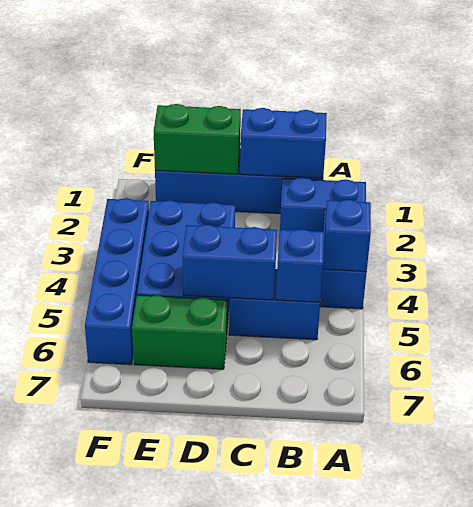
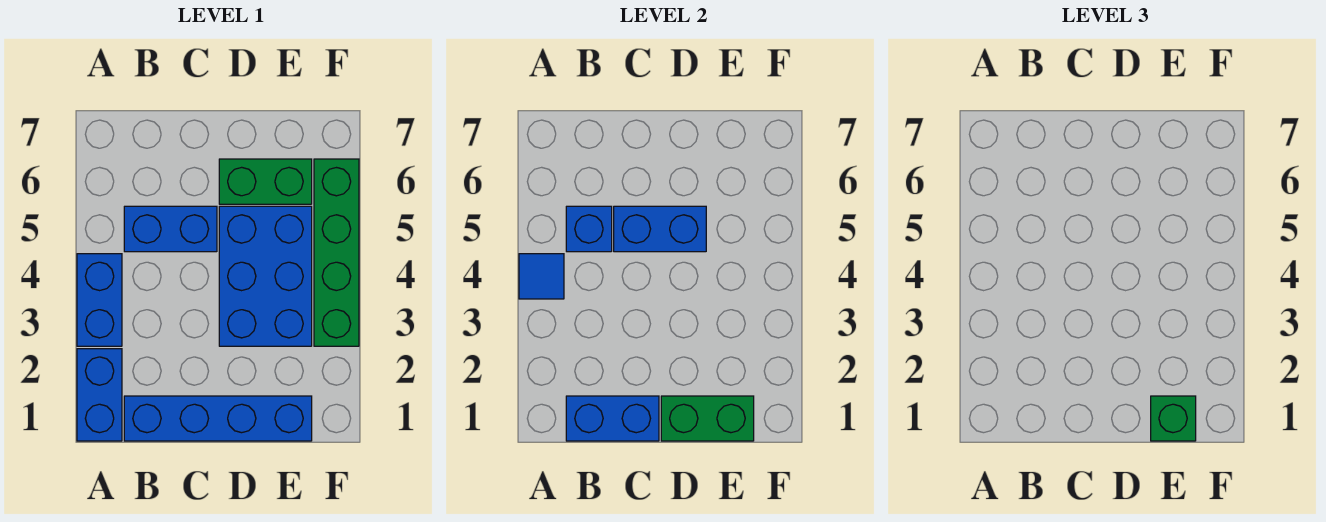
blue brick A2:B2 level 1 -> blue brick A1:A2 level 1
blue brick A4 level 2 -> blue tile A4 level 2
none -> green brick E1 level 3
blue brick F3:F6 level 1 -> green brick F3:F6 level 1

